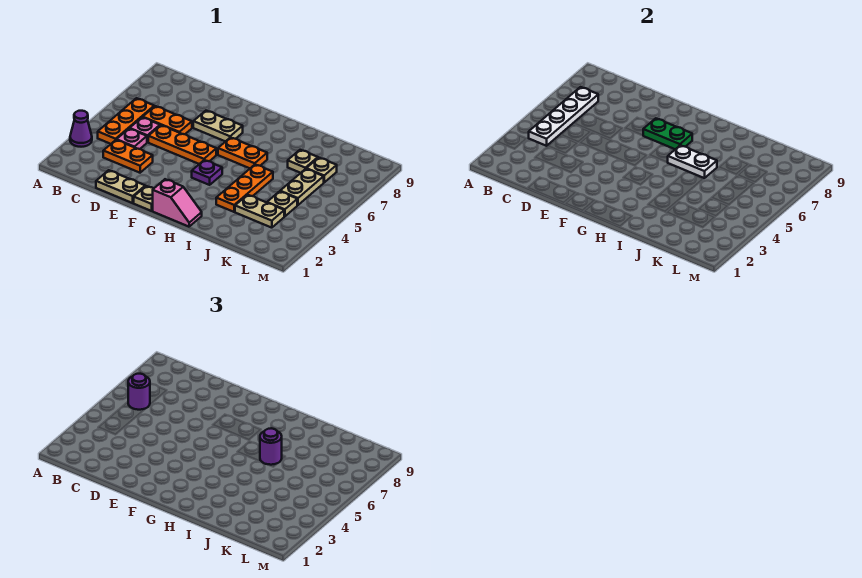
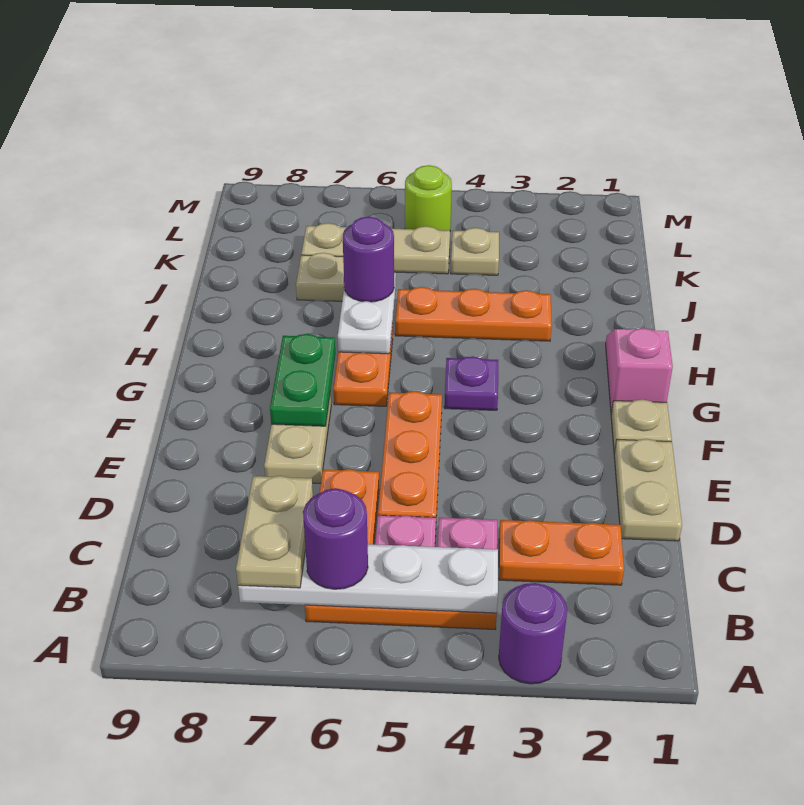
purple cone A3 level 1 -> purple round brick A3 level 1
orange plate C3:D3 level 1 -> orange plate C2:C3 level 1
tan plate J3:K3 level 1 -> tan plate B7:C7 level 3
none -> lime round brick L5 level 1

